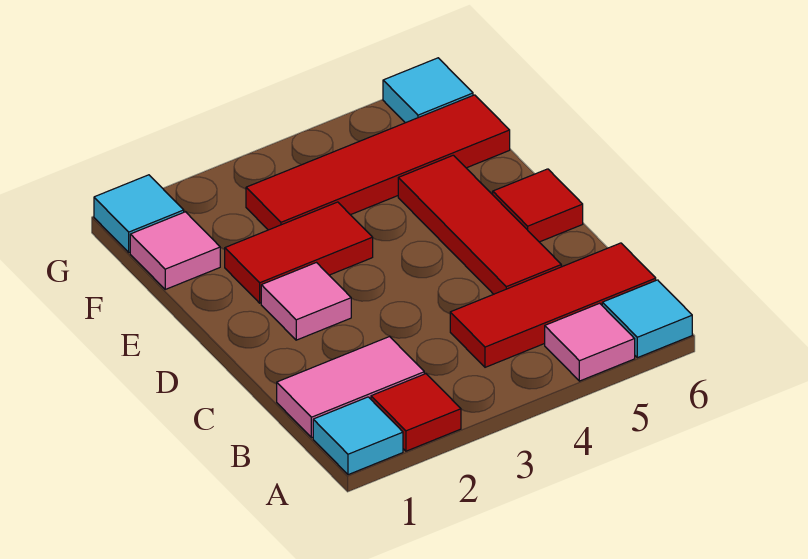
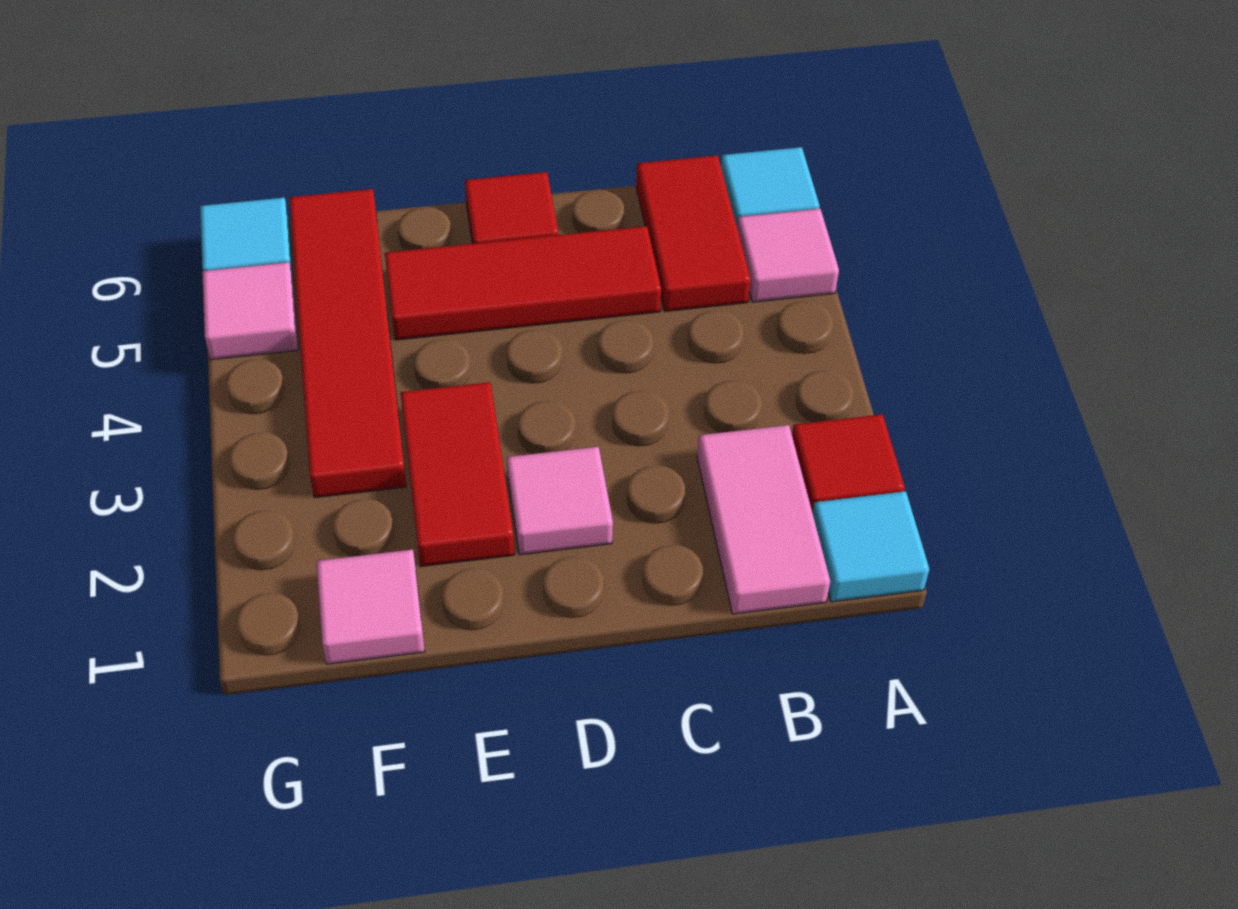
red tile B4:B6 level 1 -> red tile B5:B6 level 1
cyan tile G1 level 1 -> none
none -> pink tile G5 level 1

